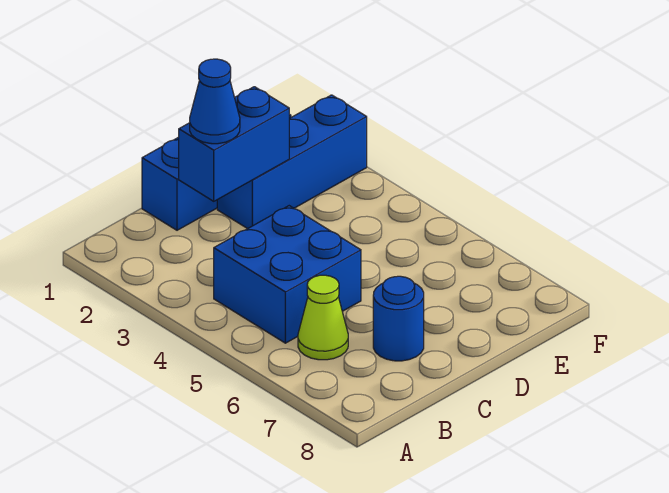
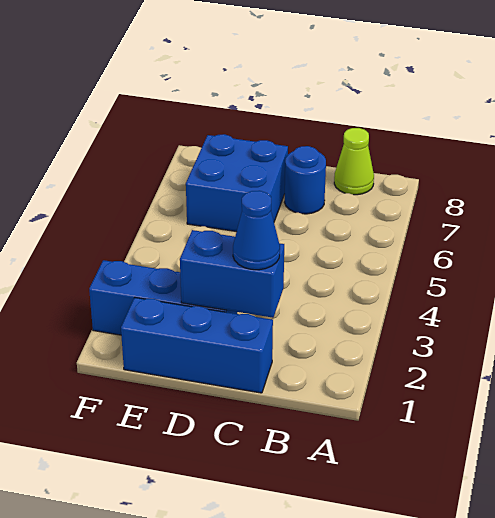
blue brick B4:C5 level 1 -> blue brick D6:E7 level 1
lime cone B6 level 1 -> lime cone B8 level 1

